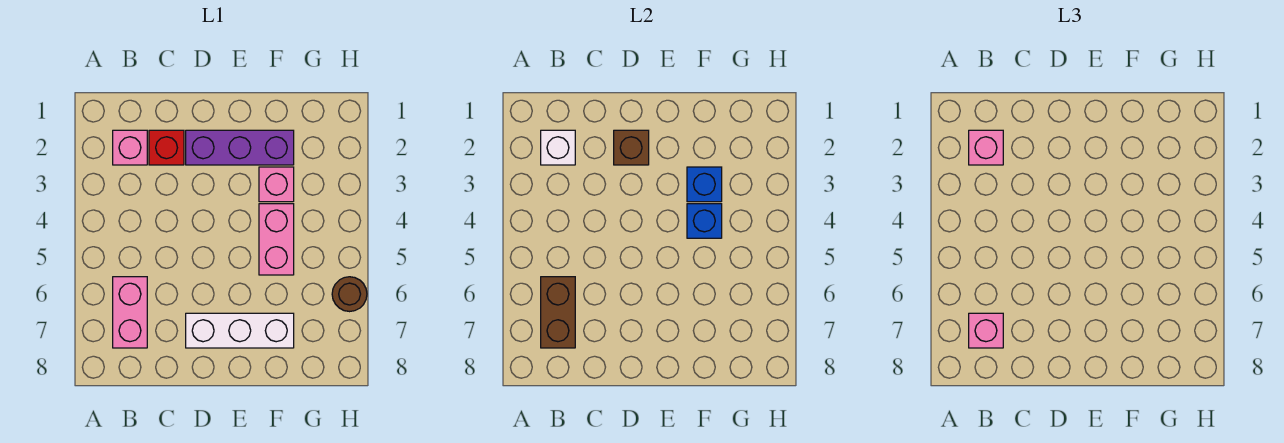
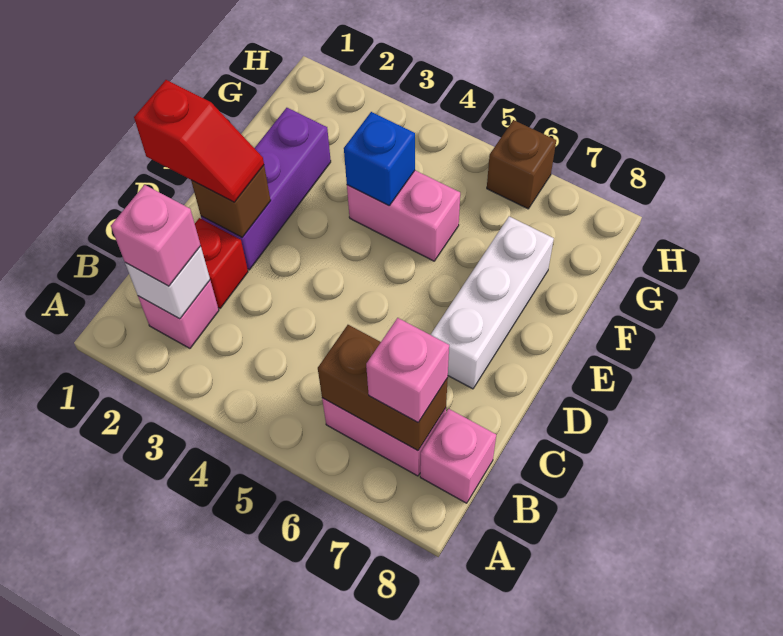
none -> red slope D1:D2 level 3 top 1
pink brick F3 level 1 -> pink brick B8 level 1
blue brick F3 level 2 -> none
brown round brick H6 level 1 -> brown brick H6 level 1

